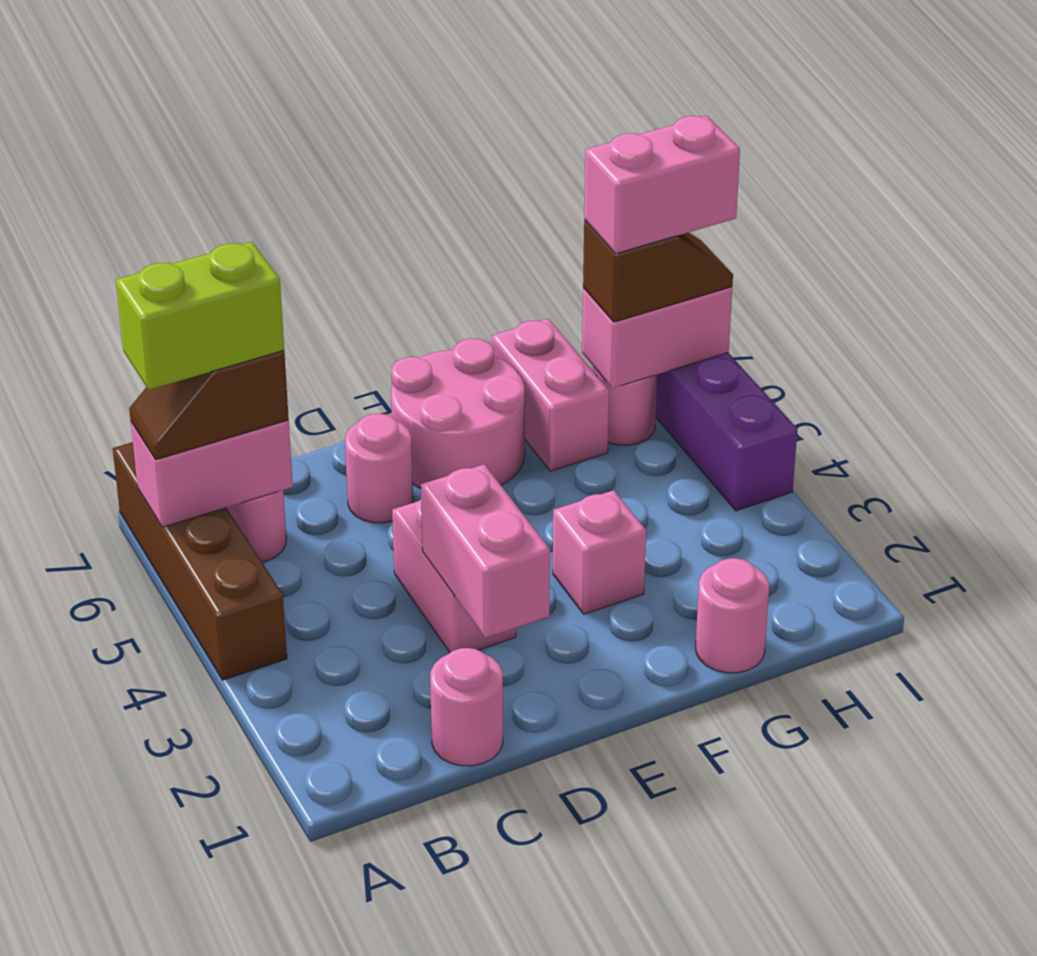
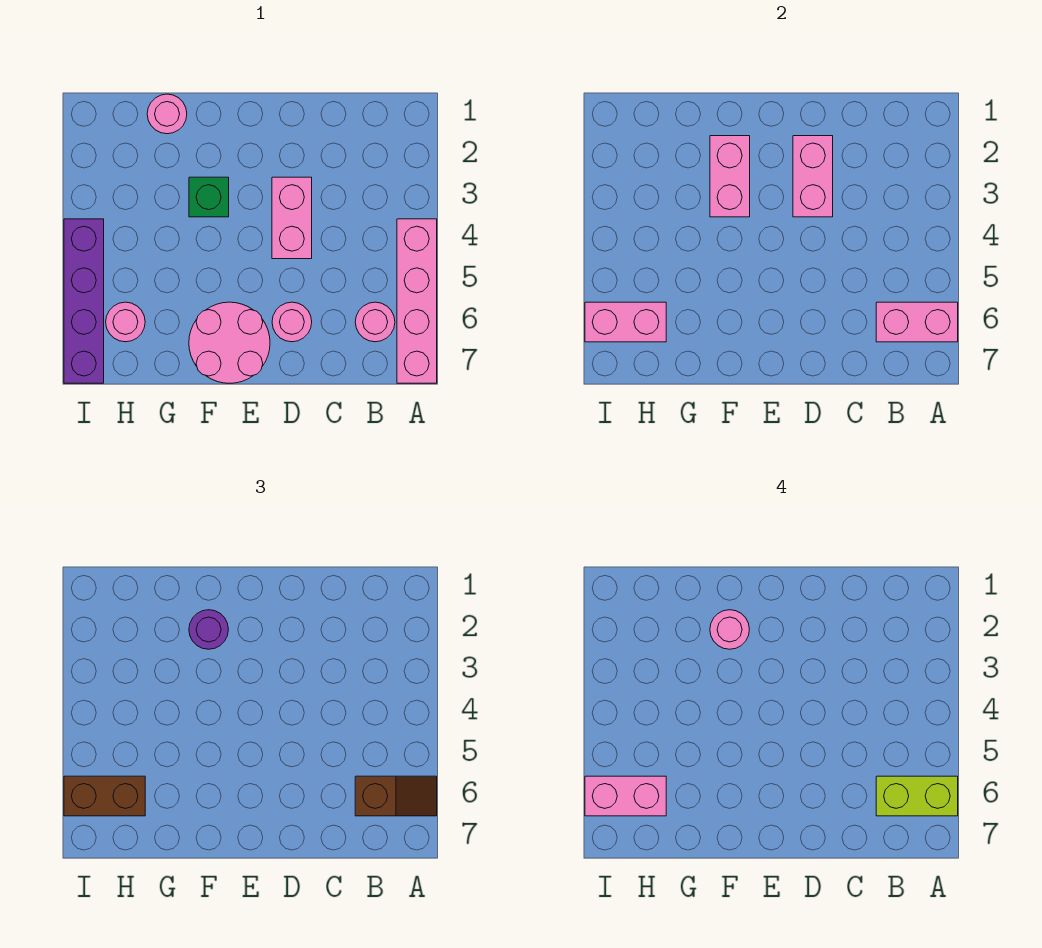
brown brick A4:A7 level 1 -> pink brick A4:A7 level 1
pink round brick C1 level 1 -> pink round brick F2 level 4
none -> purple round brick F2 level 3
pink brick F3 level 1 -> green brick F3 level 1
pink brick G6:G7 level 1 -> pink brick F2:F3 level 2
brown slope H6:I6 level 3 top H -> brown brick H6:I6 level 3

